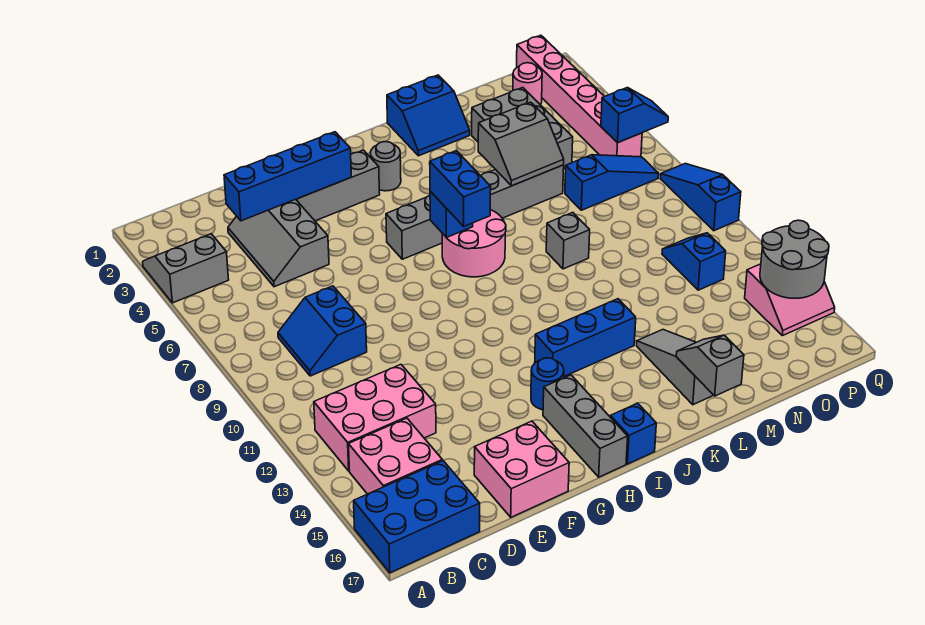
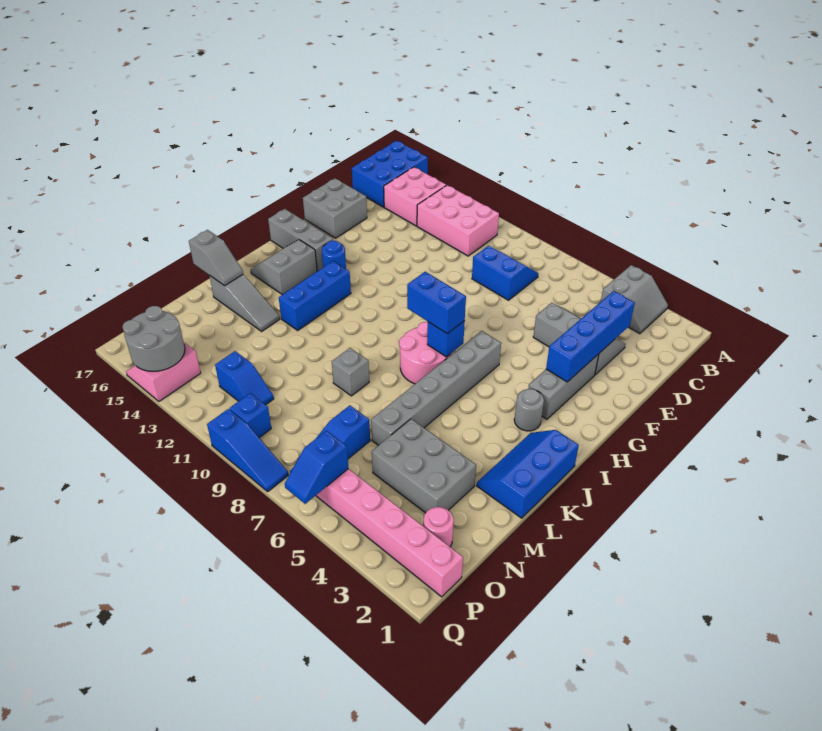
pink brick B12:D13 level 1 -> pink brick B11:C13 level 1
pink brick E16:F17 level 1 -> grey brick E16:F17 level 1
blue brick I17 level 1 -> blue brick P10 level 1
blue slope K1:L2 level 1 top 1 -> blue slope J1:L2 level 1 top 1
grey slope L5:M6 level 2 top 5 -> grey slope I15:J16 level 1 top 15

